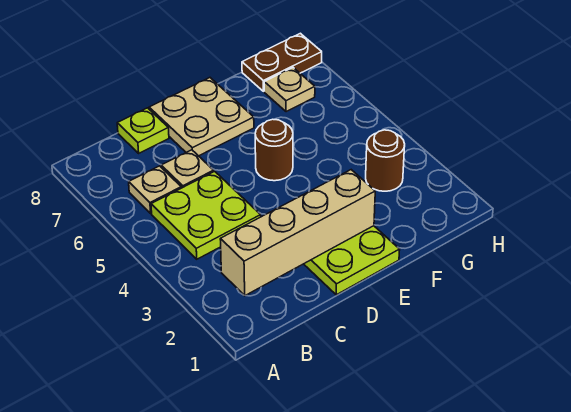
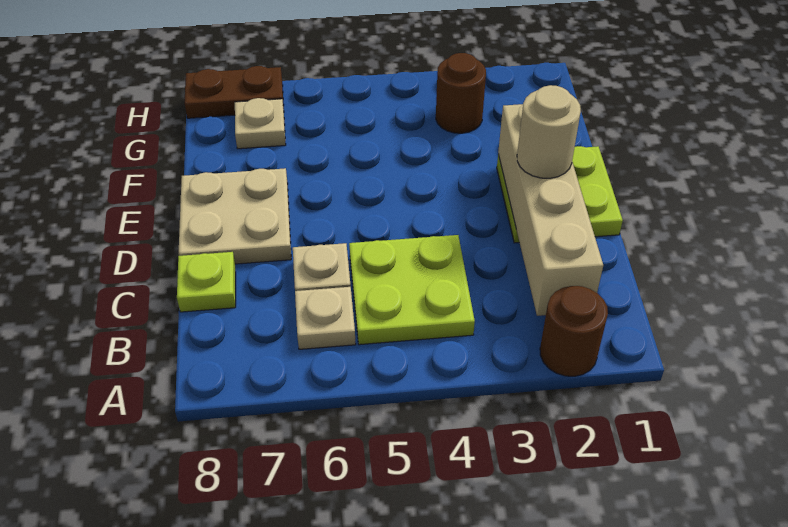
none -> tan round brick D2 level 3
brown round brick E5 level 1 -> brown round brick A2 level 1
brown plate G8:H8 level 1 -> brown plate H7:H8 level 1

